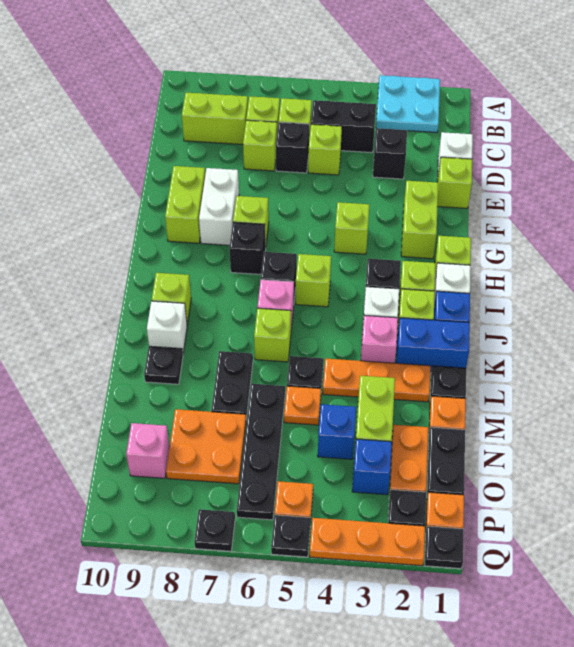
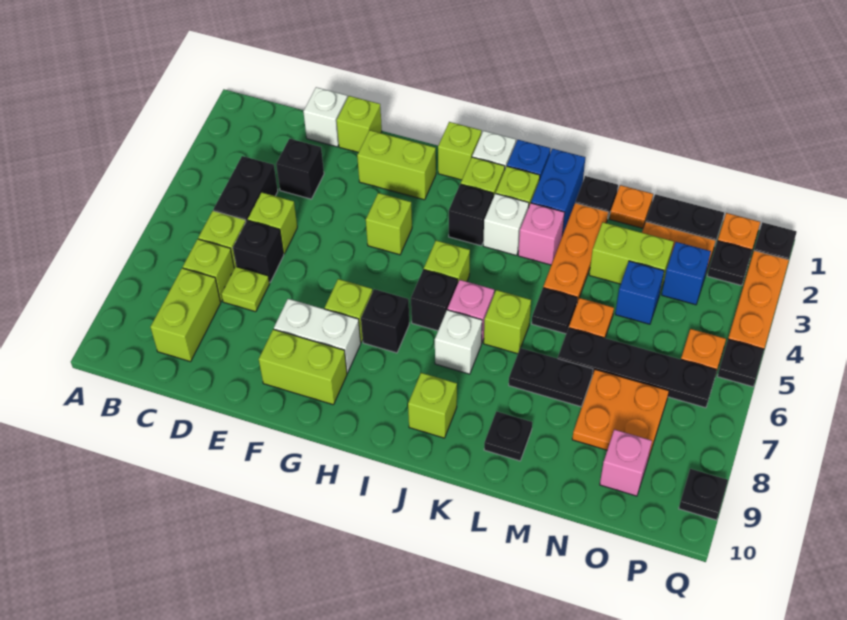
cyan plate A2:B3 level 1 -> none
lime brick D7 level 1 -> lime plate D7 level 1
white brick K9 level 1 -> white brick J7 level 1
black plate Q7 level 1 -> black plate Q9 level 1

